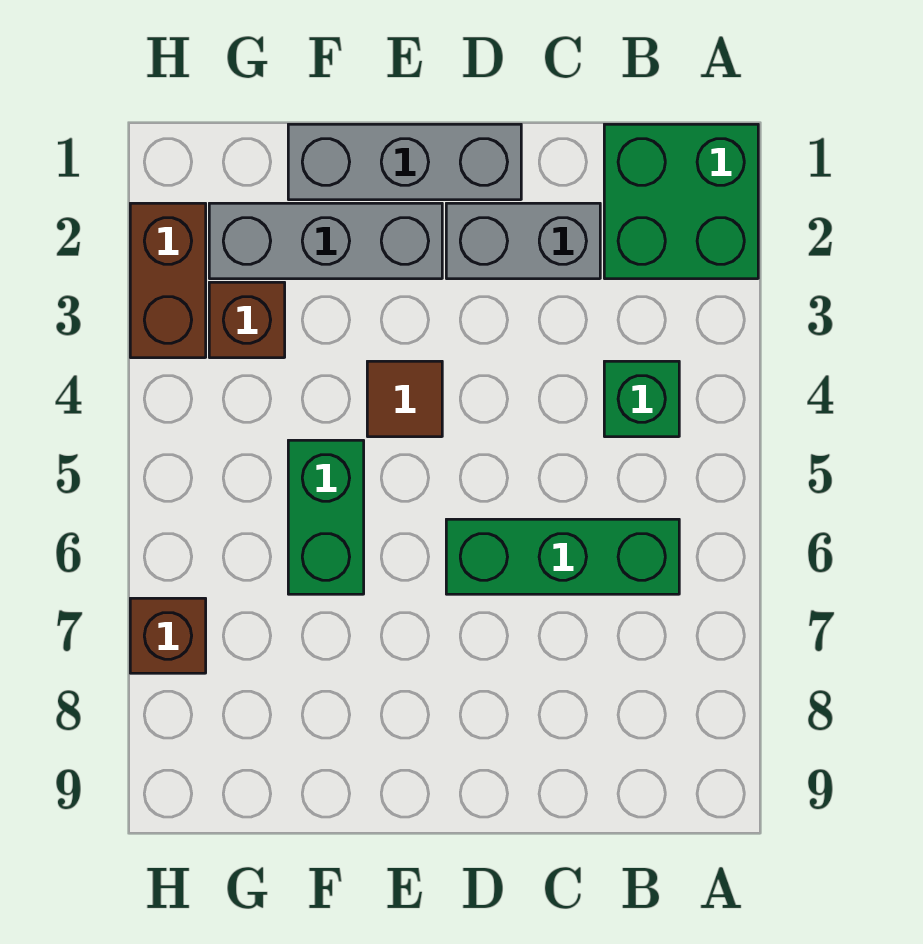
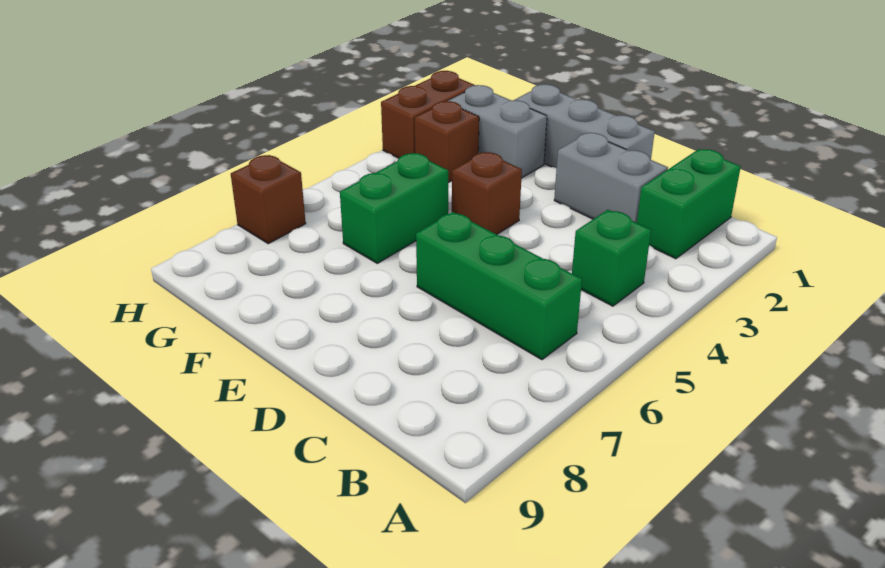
green brick A1:B2 level 1 -> green brick B1:B2 level 1
grey brick E2:G2 level 1 -> grey brick F2:G2 level 1
brown tile E4 level 1 -> brown brick E4 level 1

